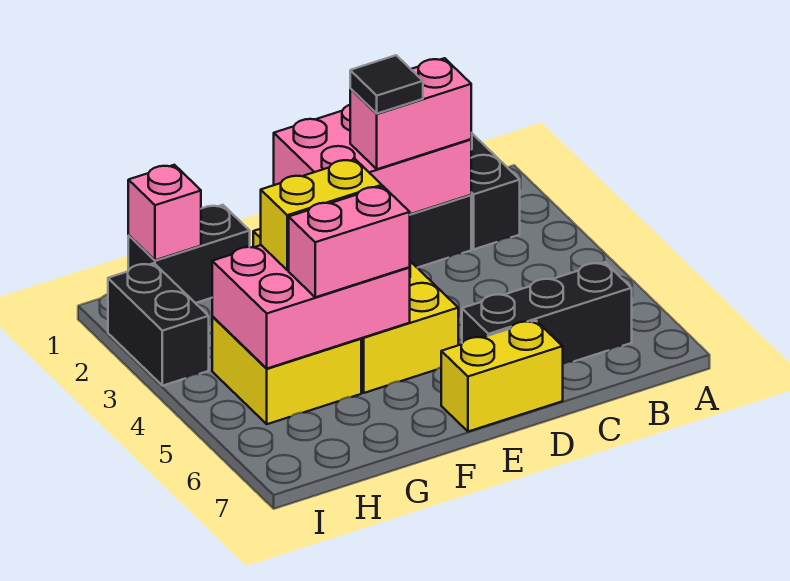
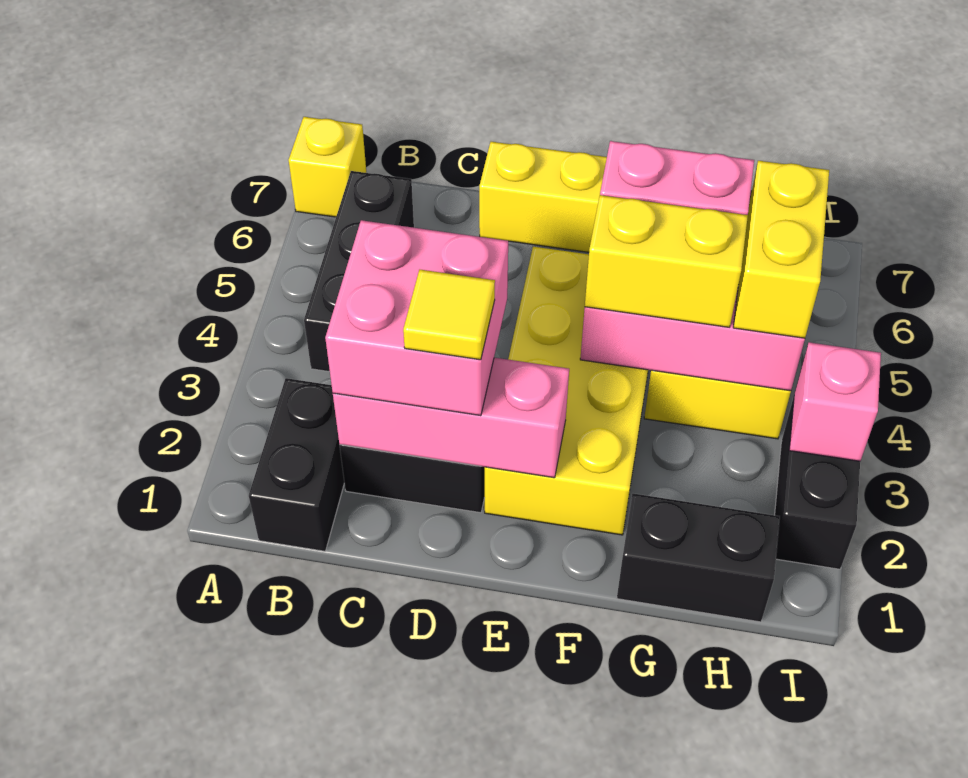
none -> yellow brick A7 level 1
black brick B6:D6 level 1 -> black brick B4:B6 level 1
pink brick C1:E2 level 2 -> pink brick C2:E2 level 2
pink brick C2:D2 level 3 -> pink brick C2:D3 level 3
black tile D2 level 4 -> yellow tile D2 level 4
pink brick H1 level 2 -> pink brick I3 level 2
none -> yellow brick H4:H5 level 3

